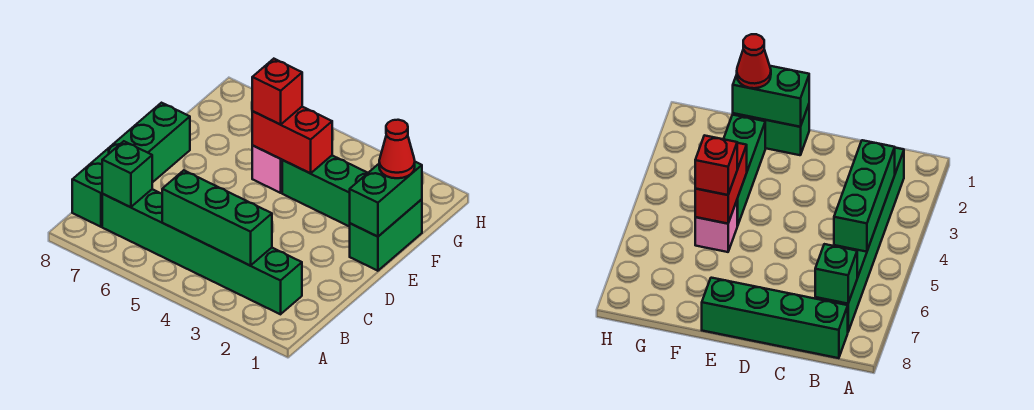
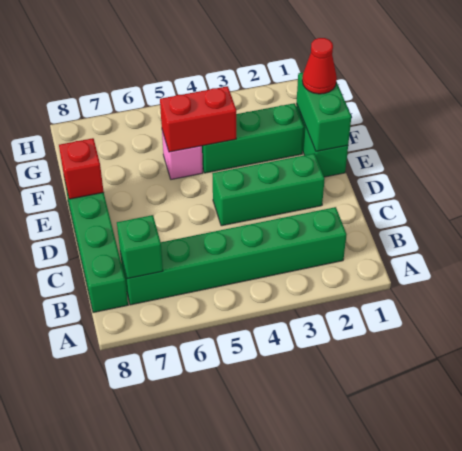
green brick B3:B5 level 2 -> green brick D2:D4 level 1
red brick F5 level 3 -> red brick E8 level 2

